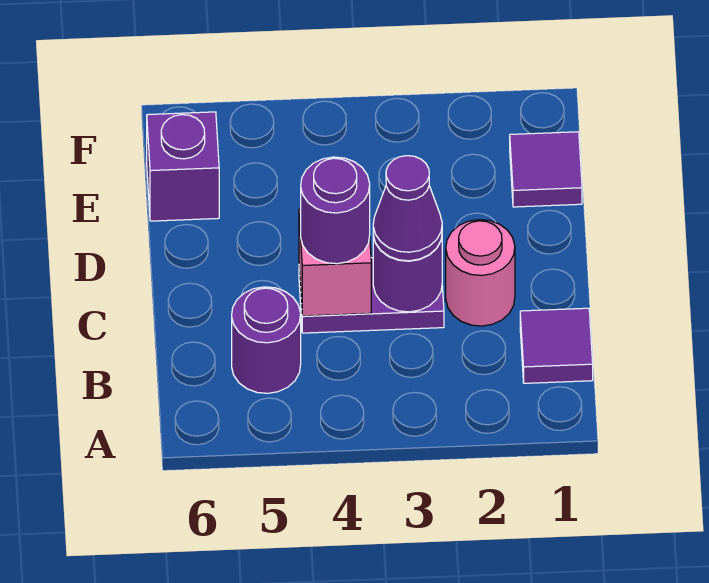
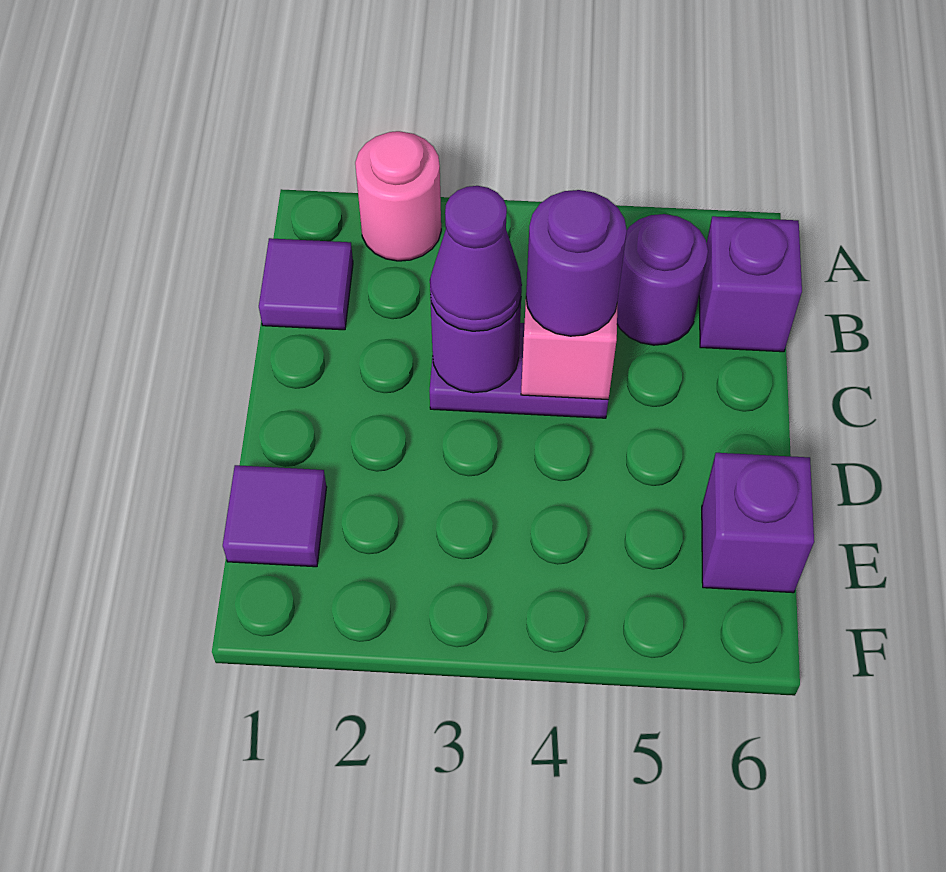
none -> purple brick B6 level 1
pink round brick C2 level 1 -> pink round brick A2 level 1

